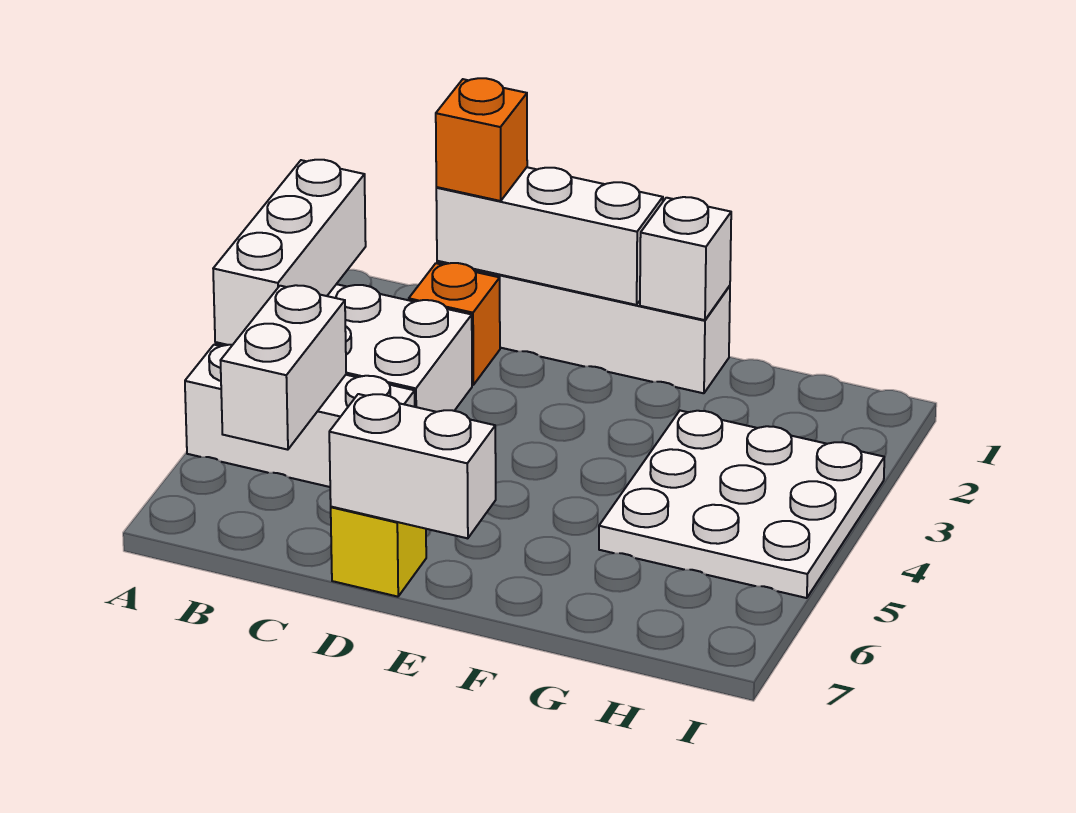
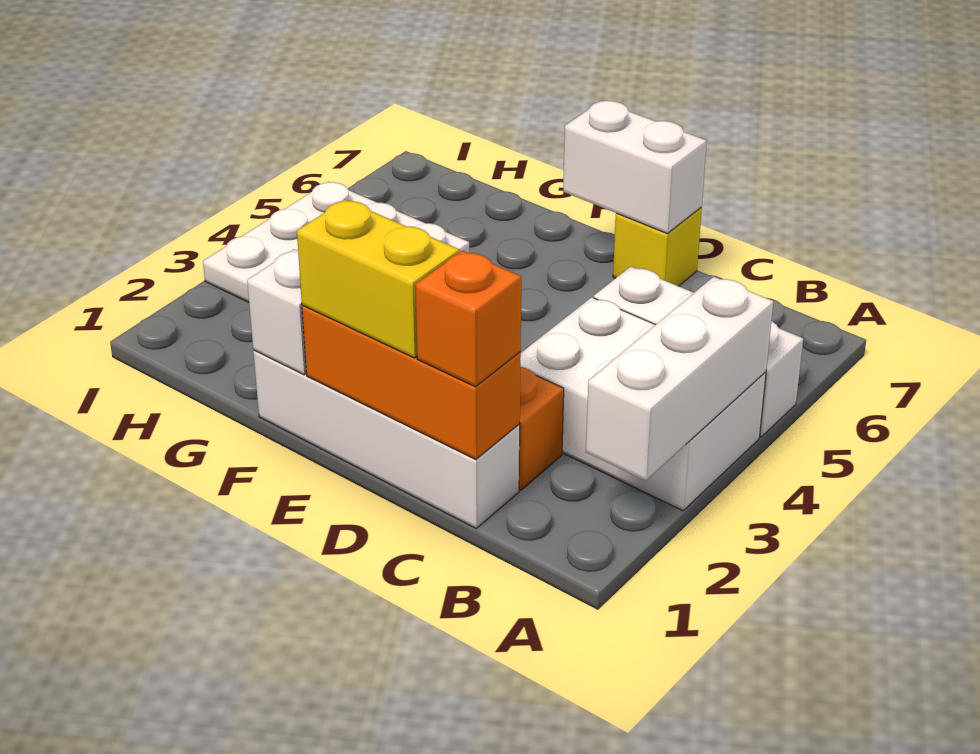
white brick B5:B6 level 2 -> none
white brick C1:E1 level 2 -> orange brick C1:E1 level 2
none -> yellow brick D1:E1 level 3

